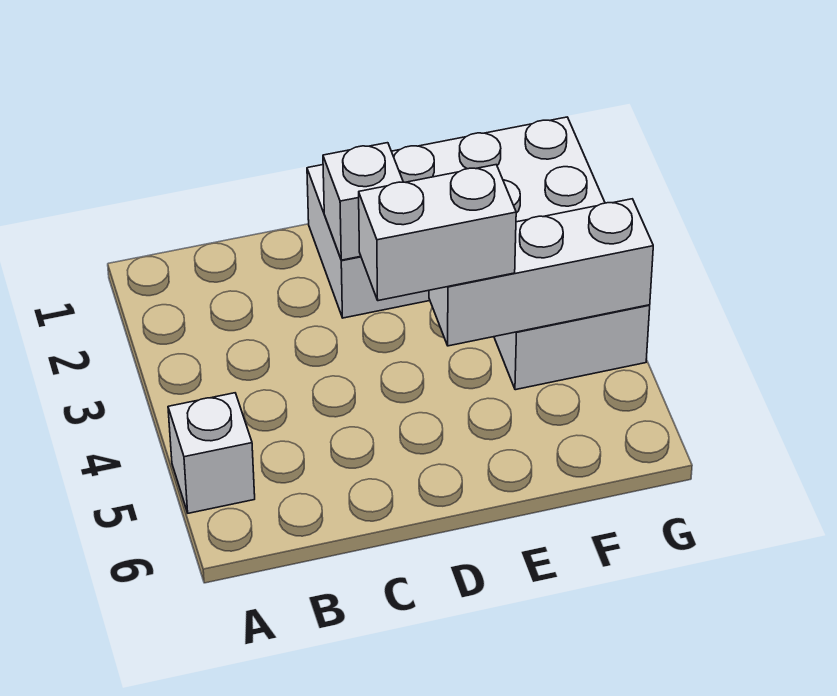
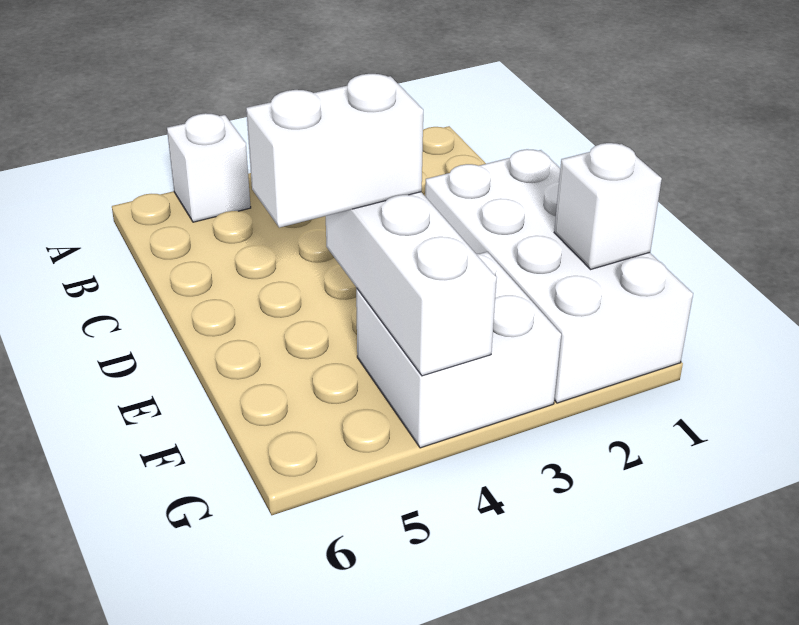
white brick D2 level 2 -> white brick F1 level 2
white brick D4:E4 level 3 -> white brick E4:E5 level 3

